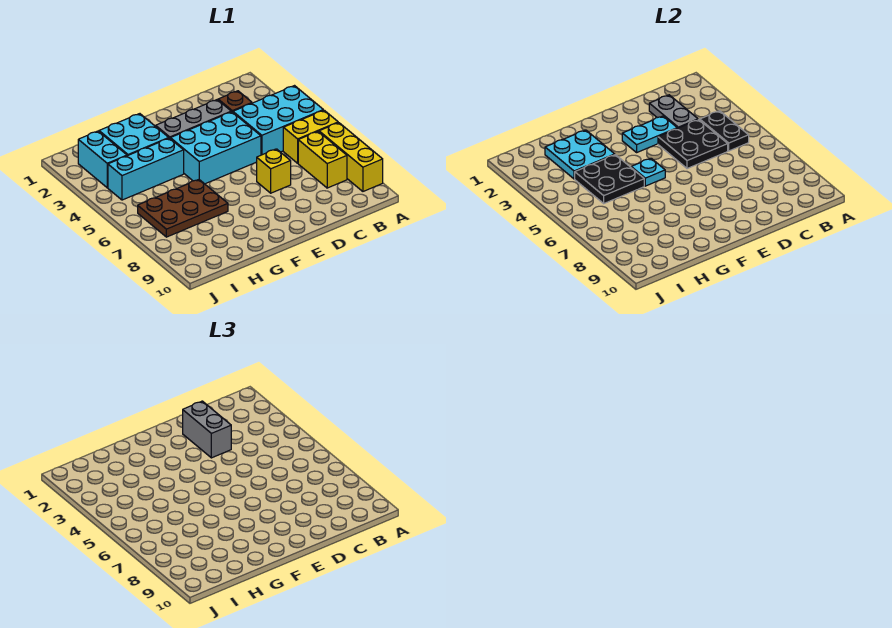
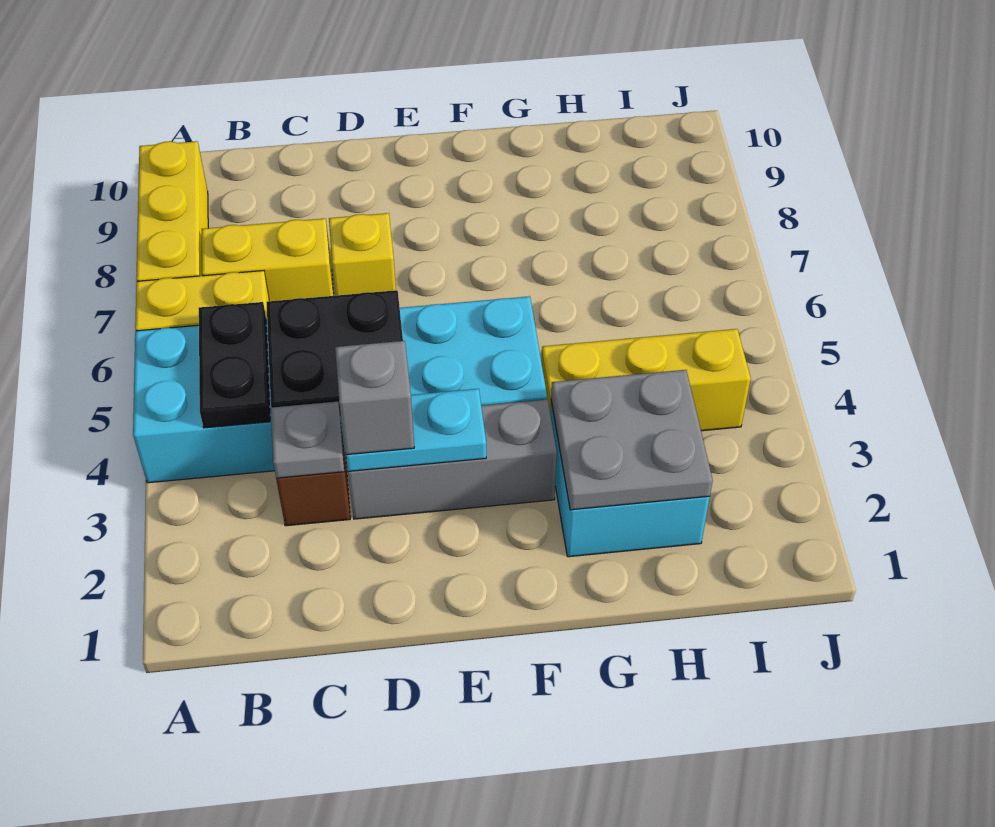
yellow brick B7:B8 level 1 -> yellow brick B7:C7 level 1
grey plate C2:C3 level 2 -> grey plate C3 level 2
grey brick D2:D3 level 3 -> grey brick D3 level 3
cyan plate F5 level 2 -> none
cyan plate G2:H3 level 2 -> grey plate G2:H3 level 2
cyan brick G4:I4 level 1 -> yellow brick G4:I4 level 1
black plate G4:H5 level 2 -> none
brown plate G6:I7 level 1 -> none
cyan brick I2:I3 level 1 -> none

